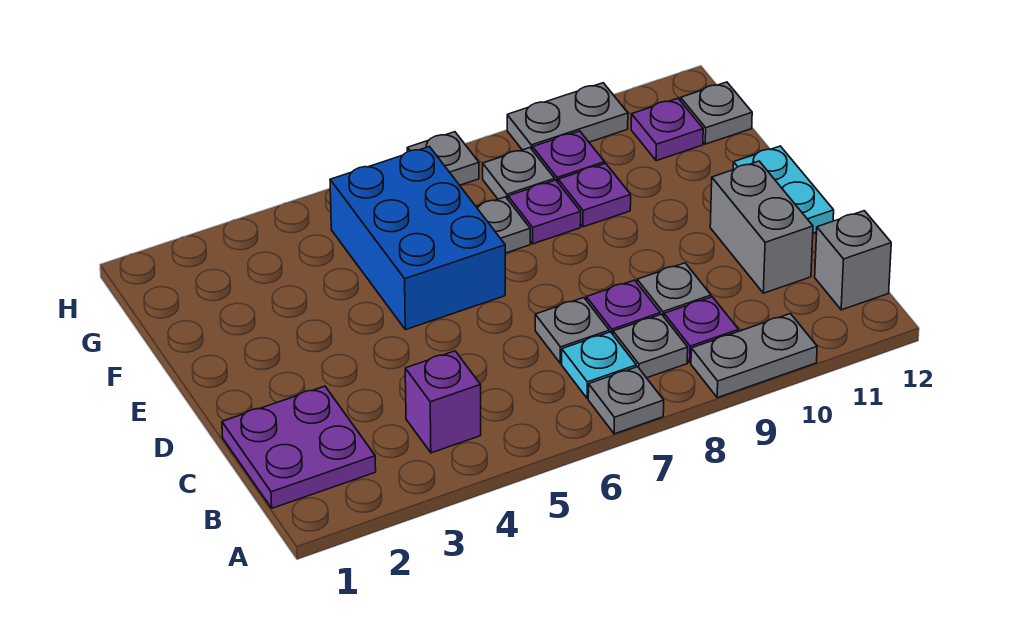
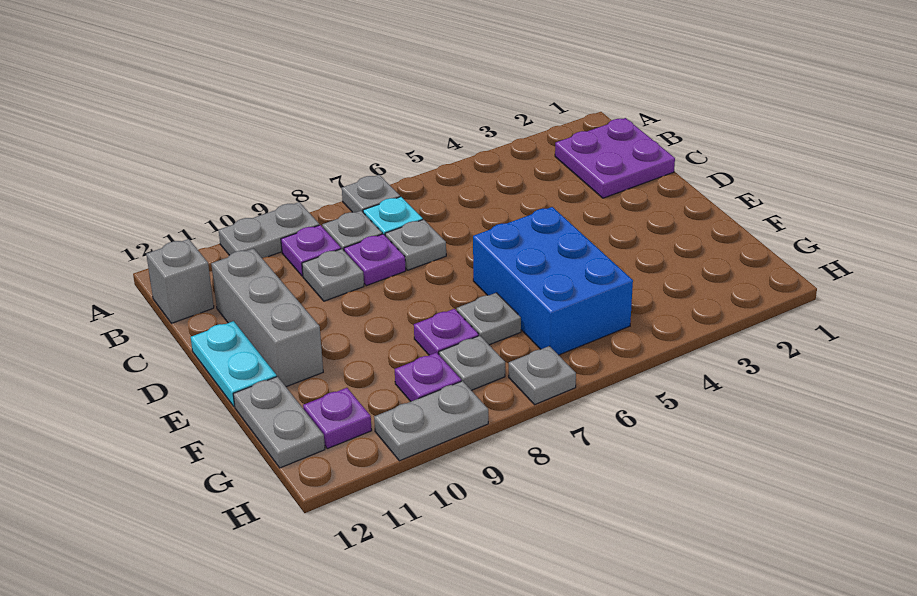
purple brick B4 level 1 -> none
grey brick C11:D11 level 1 -> grey brick C11:E11 level 1
purple plate F9 level 1 -> none
grey plate G12 level 1 -> grey plate F12:G12 level 1

